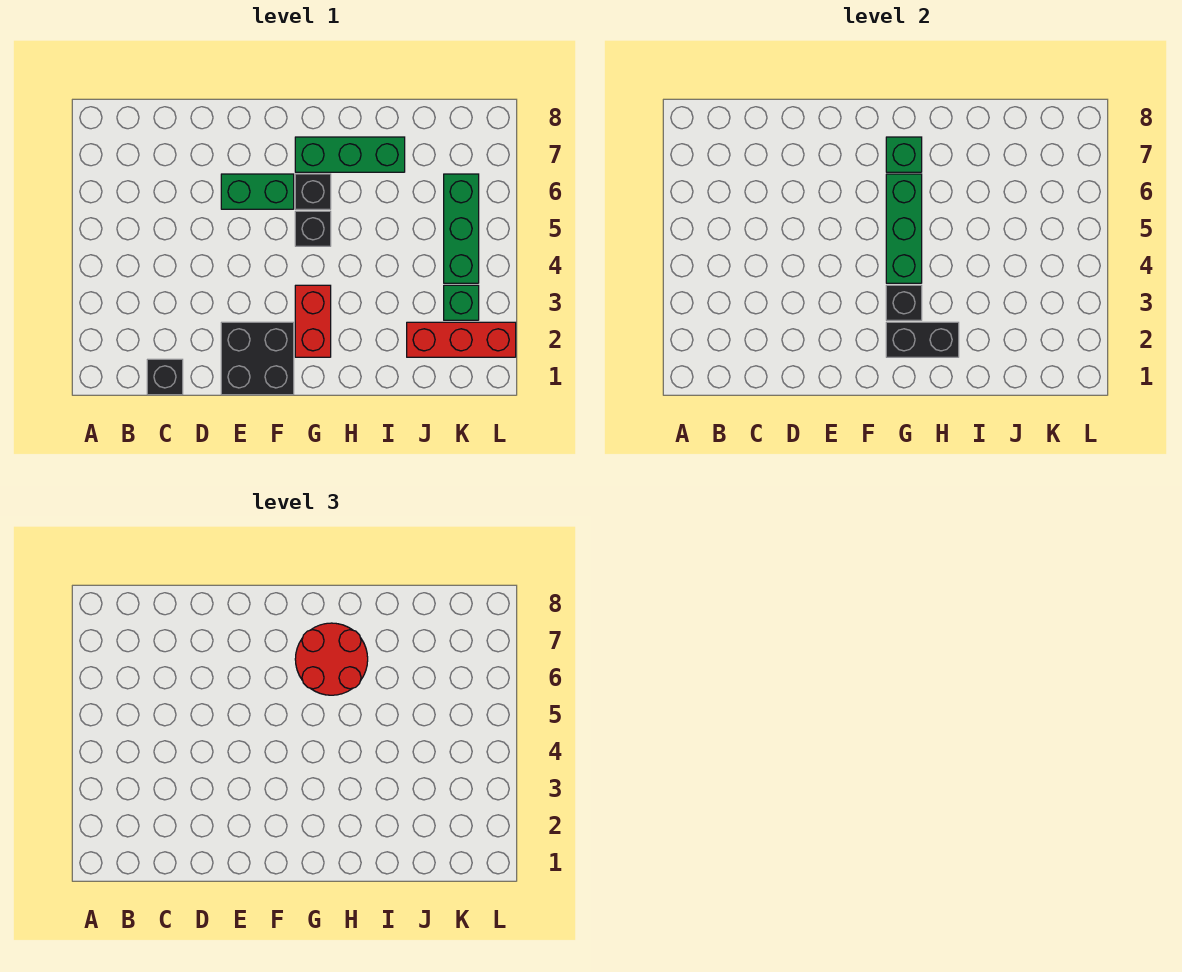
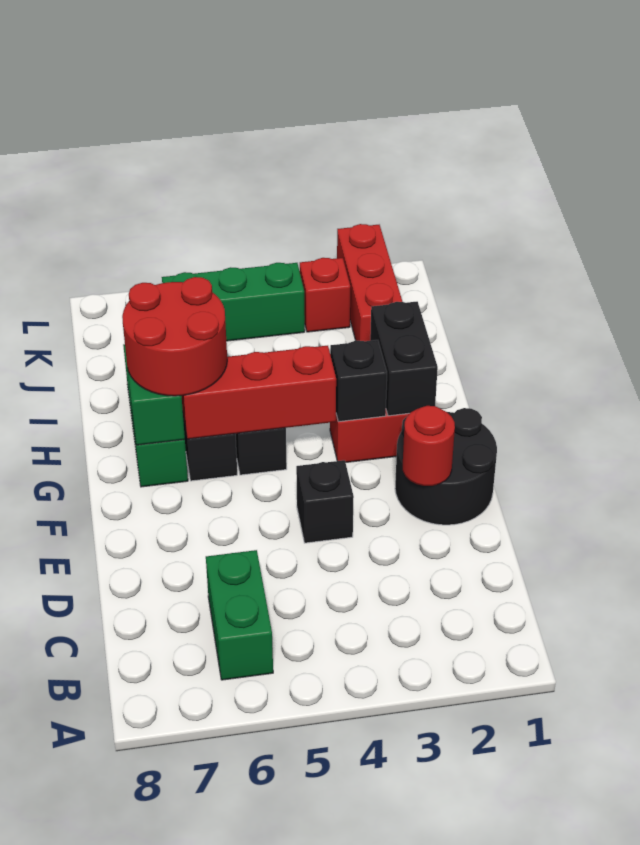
black brick C1 level 1 -> black brick E4 level 1
black brick E1:F2 level 1 -> black round brick E1:F2 level 1
none -> red round brick E2 level 2
green brick E6:F6 level 1 -> green brick B6:C6 level 1
green brick G4:G6 level 2 -> red brick G4:G6 level 2
green brick K3 level 1 -> red brick K3 level 1

